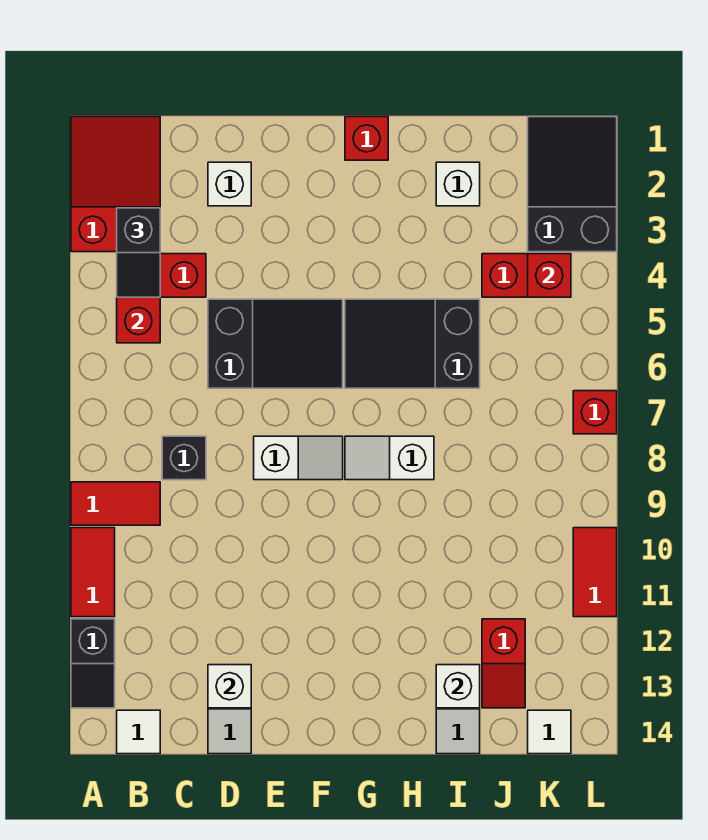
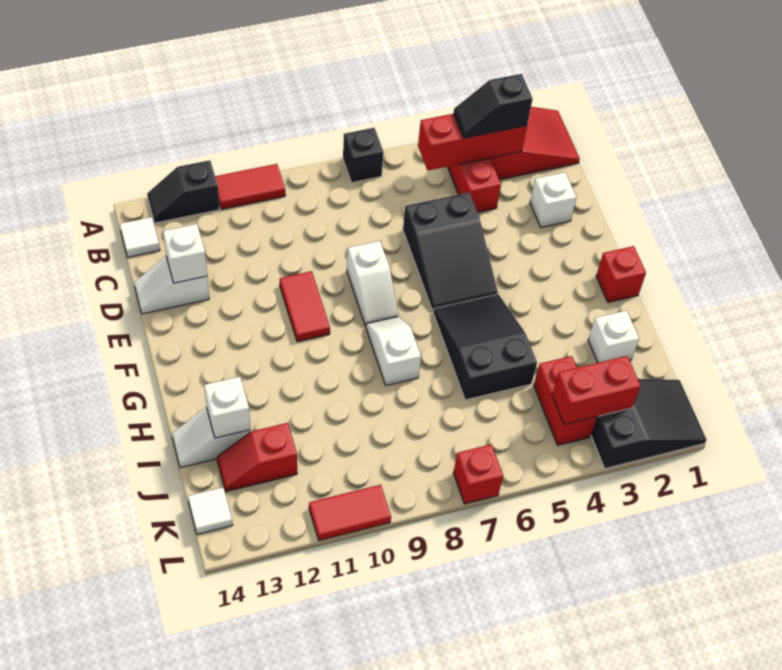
red tile A9:B9 level 1 -> red tile E10:F10 level 1
black brick C8 level 1 -> black brick A7 level 1
red brick K4 level 2 -> red brick K3:K4 level 2

